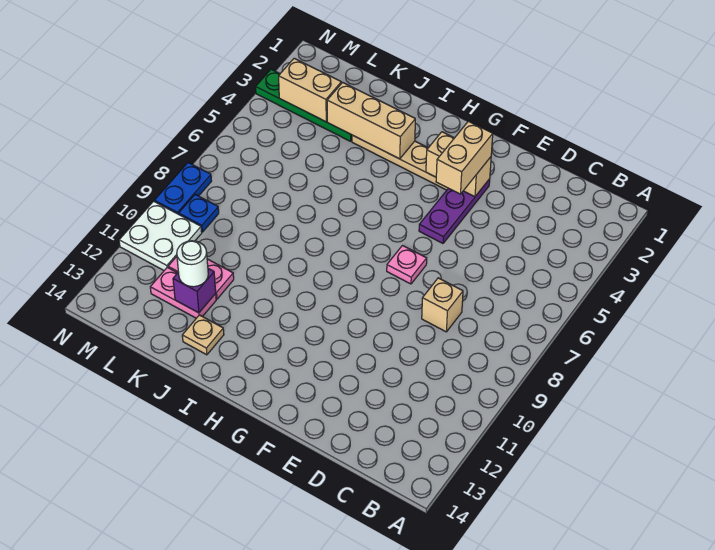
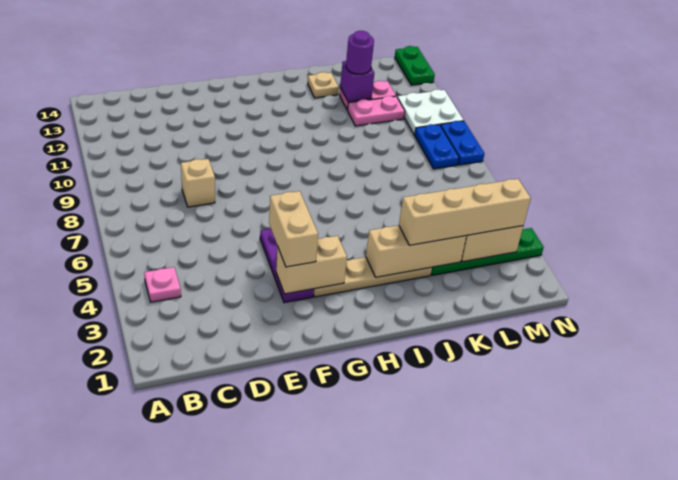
pink plate F7 level 1 -> pink plate B4 level 1
none -> tan brick J3:M3 level 3
white round brick K12 level 3 -> purple round brick K12 level 3
blue plate M9 level 1 -> blue plate M8:M9 level 1
none -> green plate N13:N14 level 1

